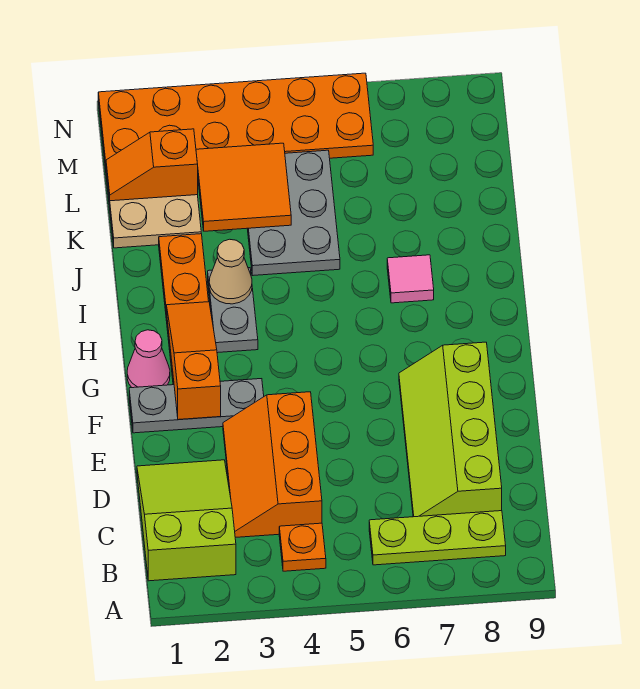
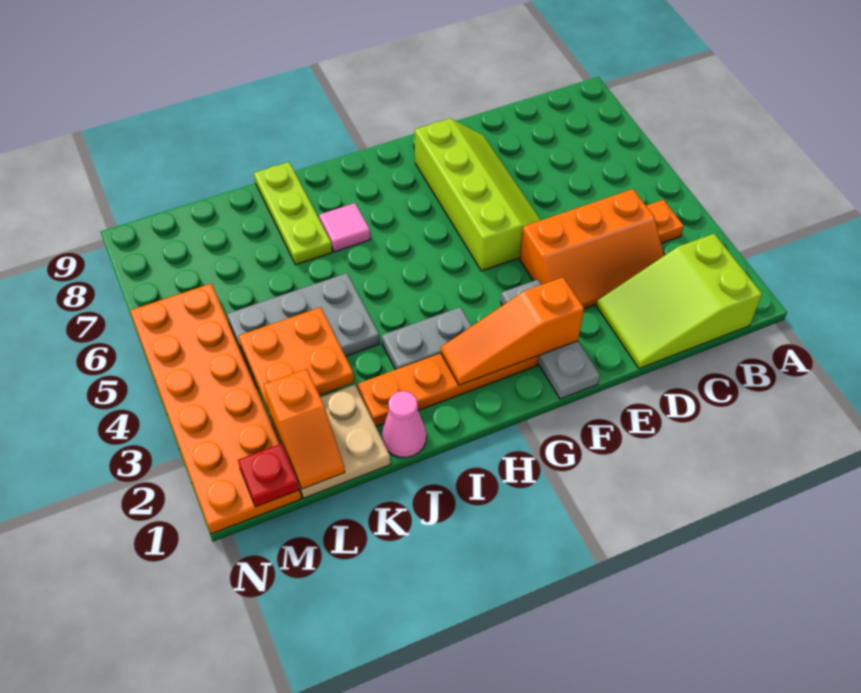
lime plate B6:B8 level 1 -> lime plate J7:J9 level 1
lime slope C7:F8 level 1 top 8 -> lime slope E5:F8 level 1 top F
pink cone G1 level 1 -> pink cone J1 level 1
tan cone I3 level 2 -> none
orange tile K3:L4 level 2 -> orange plate K3:L4 level 2
none -> red plate M1 level 2

